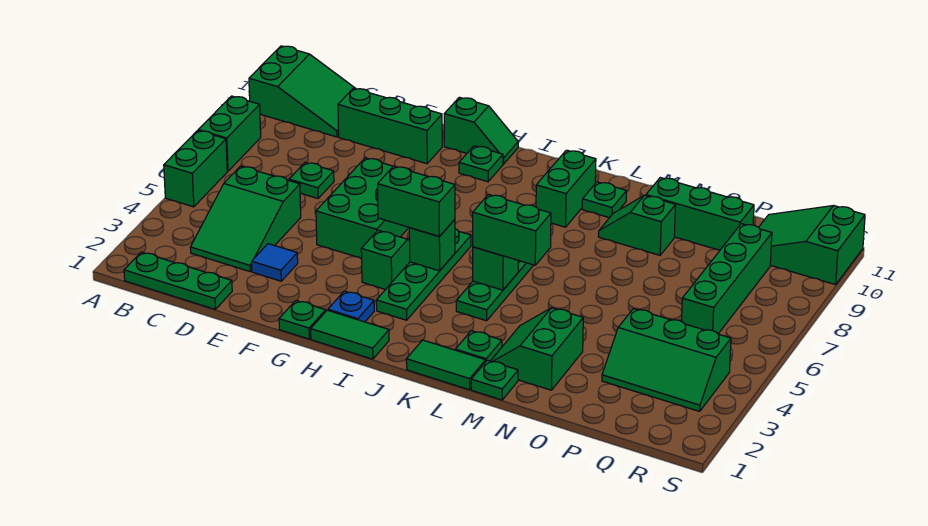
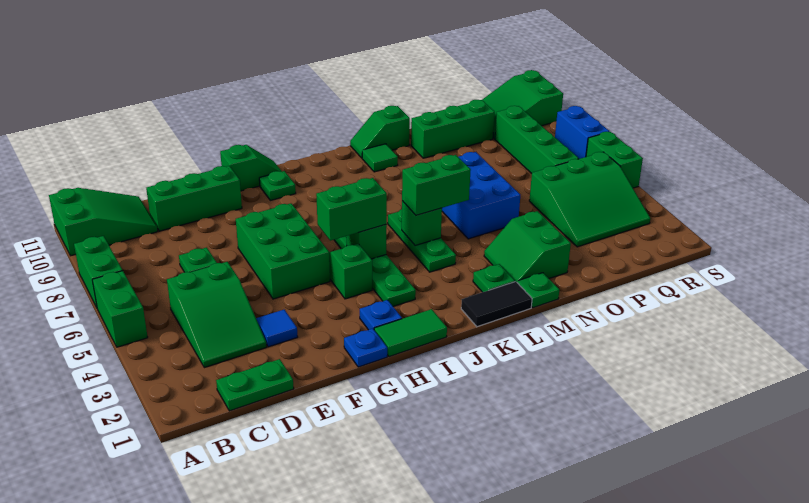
green plate B1:D1 level 1 -> green plate C1:D1 level 1
green plate G1 level 1 -> blue plate G1 level 1
green tile K1:L1 level 1 -> black tile K1:L1 level 1
green brick K9:K10 level 1 -> green brick S5:S6 level 1
green plate L10 level 1 -> green tile L10 level 1
none -> blue brick M5:N7 level 1
green slope M9:N9 level 1 top N -> green slope L11:M11 level 1 top M
green slope P3:R4 level 1 top 4 -> green slope P3:R5 level 1 top 5
none -> blue brick S7:S8 level 1

